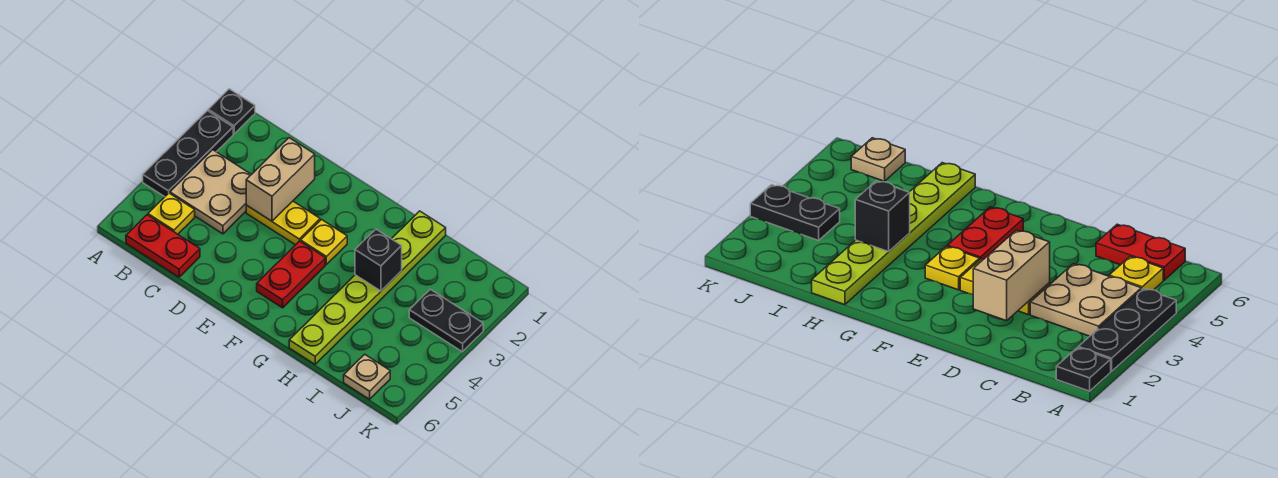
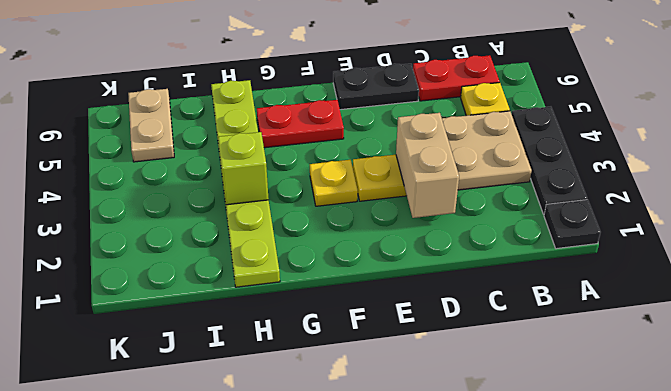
red plate F4:F5 level 1 -> red plate F5:G5 level 1
black brick H3 level 2 -> lime brick H3 level 2
black plate J3:K3 level 1 -> black plate D6:E6 level 1
tan plate J6 level 1 -> tan plate J5:J6 level 1

